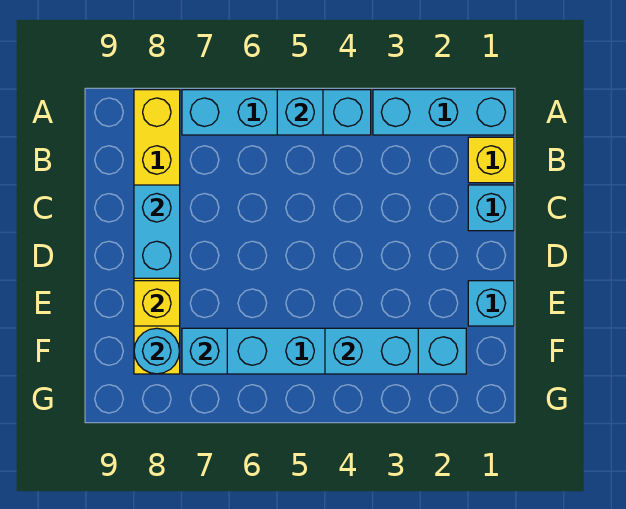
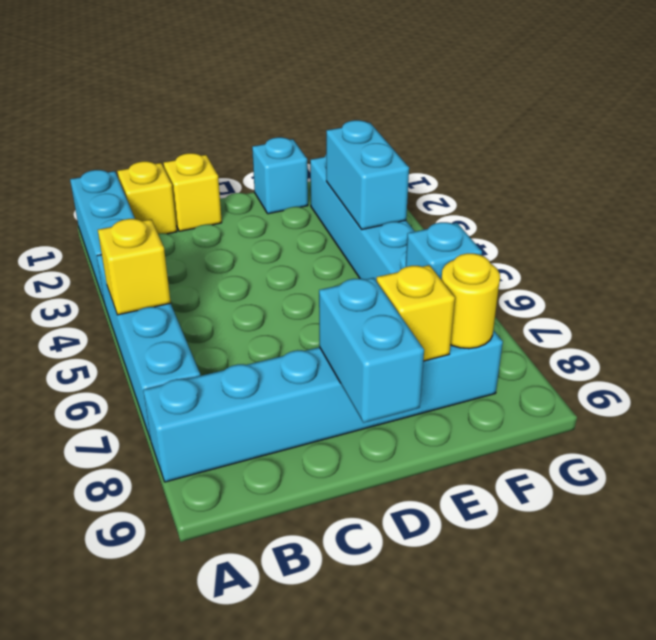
cyan brick A5 level 2 -> yellow brick A5 level 2
yellow brick A8:F8 level 1 -> cyan brick A8:F8 level 1
cyan brick C1 level 1 -> yellow brick C1 level 1
cyan brick C8:D8 level 2 -> cyan brick D8:D9 level 2
cyan round brick F8 level 2 -> yellow round brick F8 level 2

